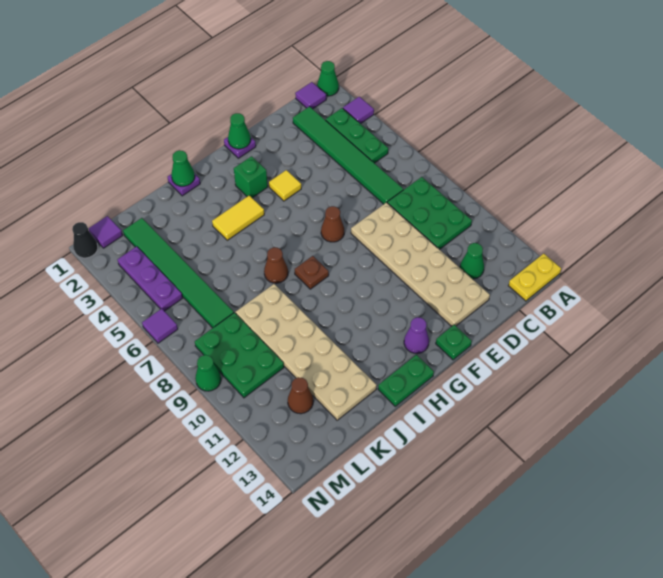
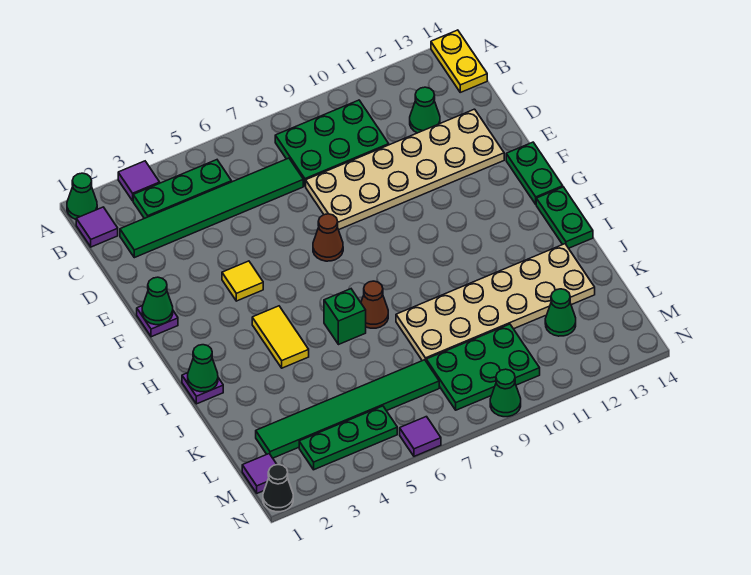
green plate F14 level 1 -> green plate F14:G14 level 1
green brick G3 level 1 -> green brick I6 level 1
purple cone G13 level 1 -> none
brown plate H8 level 1 -> none
brown cone L12 level 1 -> green cone L12 level 1
purple plate M3:M5 level 1 -> green plate M3:M5 level 1

